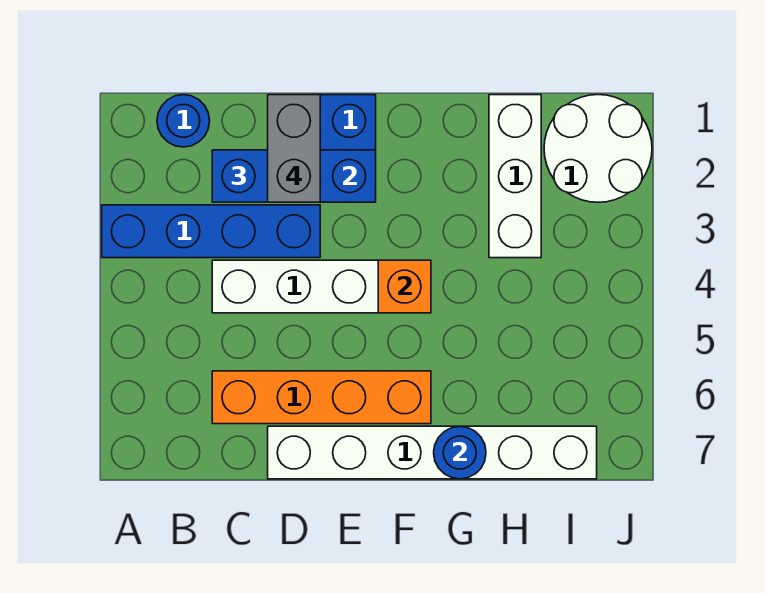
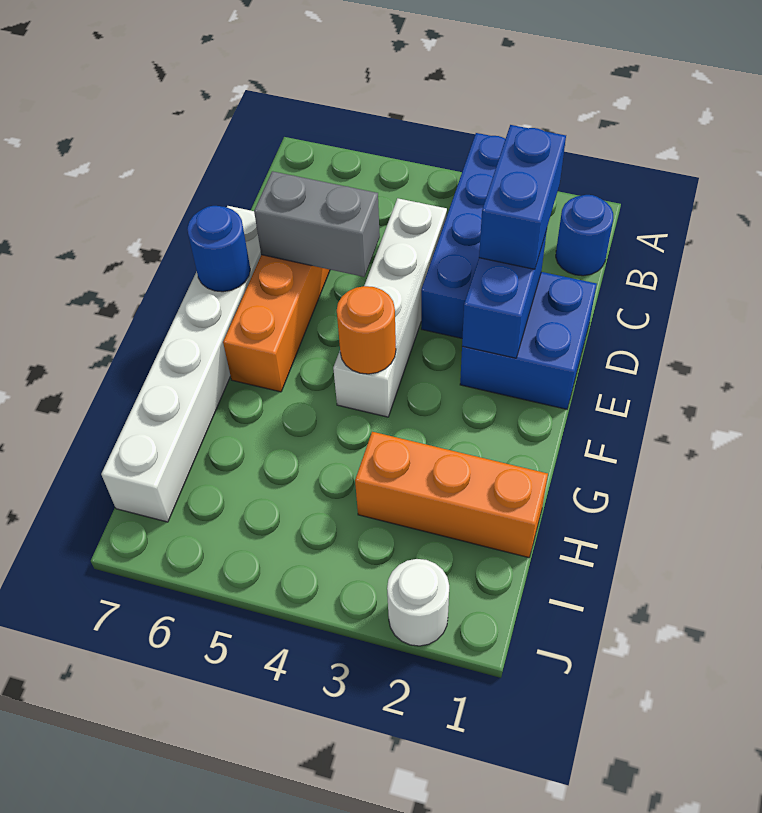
grey brick D1:D2 level 4 -> grey brick D5:D6 level 2
orange brick F4 level 2 -> orange round brick F4 level 2
blue round brick G7 level 2 -> blue round brick E7 level 2
white brick H1:H3 level 1 -> orange brick H1:H3 level 1
white round brick I1:J2 level 1 -> white round brick J2 level 1

